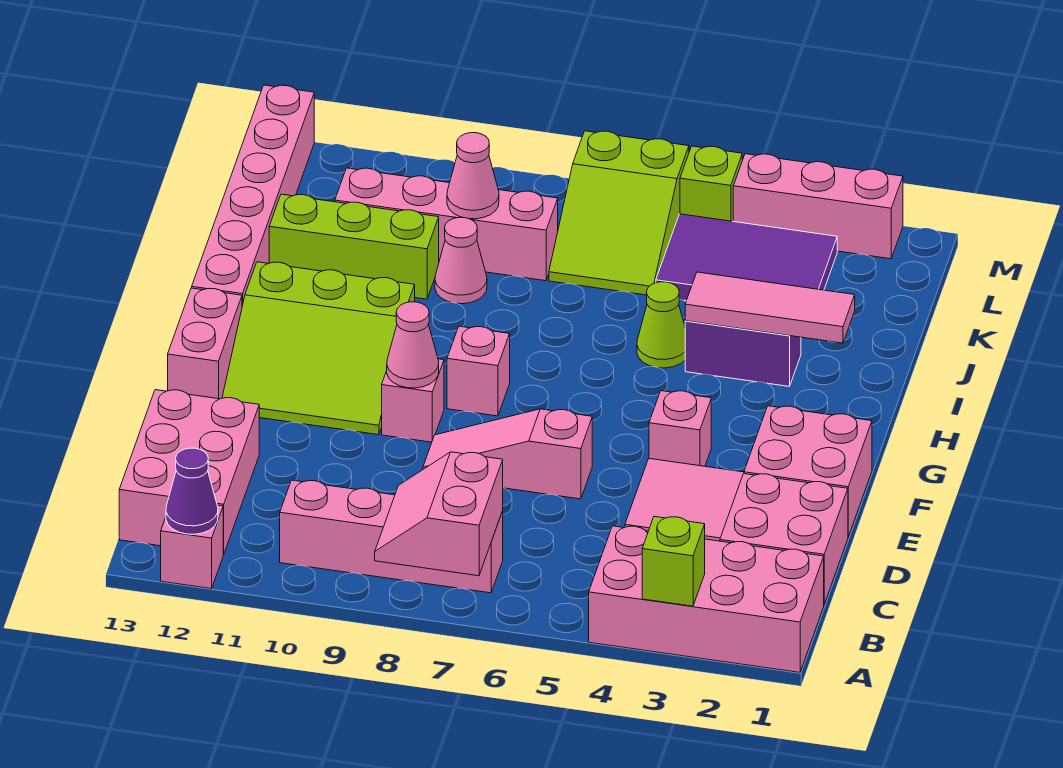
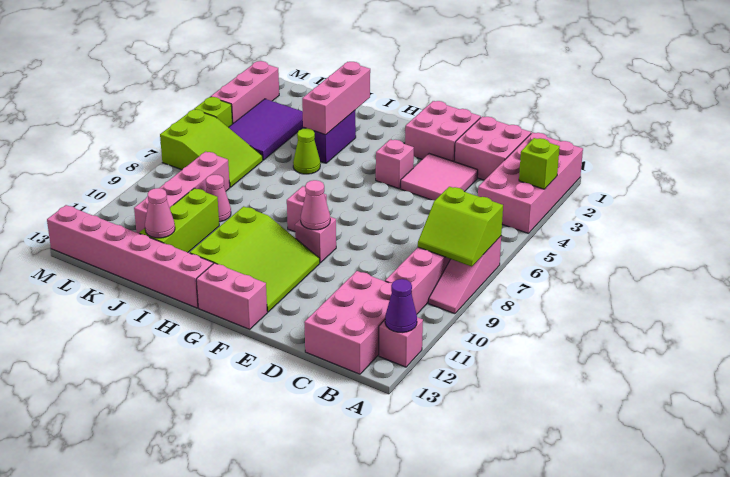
pink slope A7:B8 level 2 top 7 -> lime slope A7:B8 level 2 top 7
pink brick B12:D13 level 1 -> pink brick B11:C13 level 1
pink slope E6:E8 level 1 top 6 -> pink slope A7:A9 level 1 top 7
pink tile I2:I4 level 2 -> pink brick I2:I4 level 2
pink cone K9 level 2 -> pink cone J12 level 2

